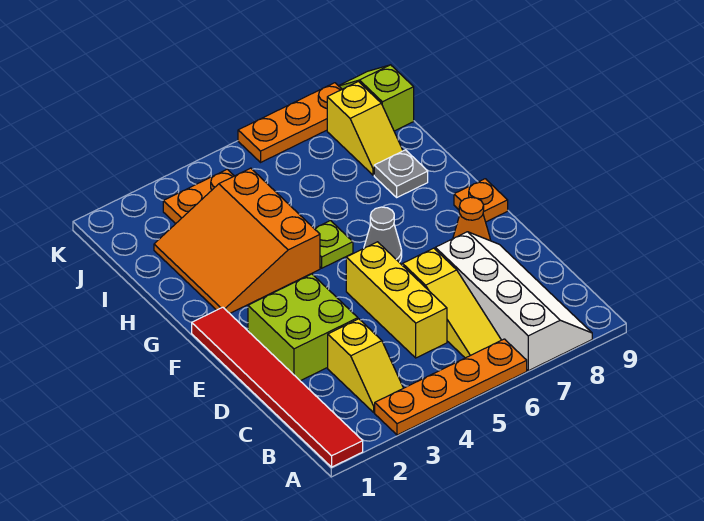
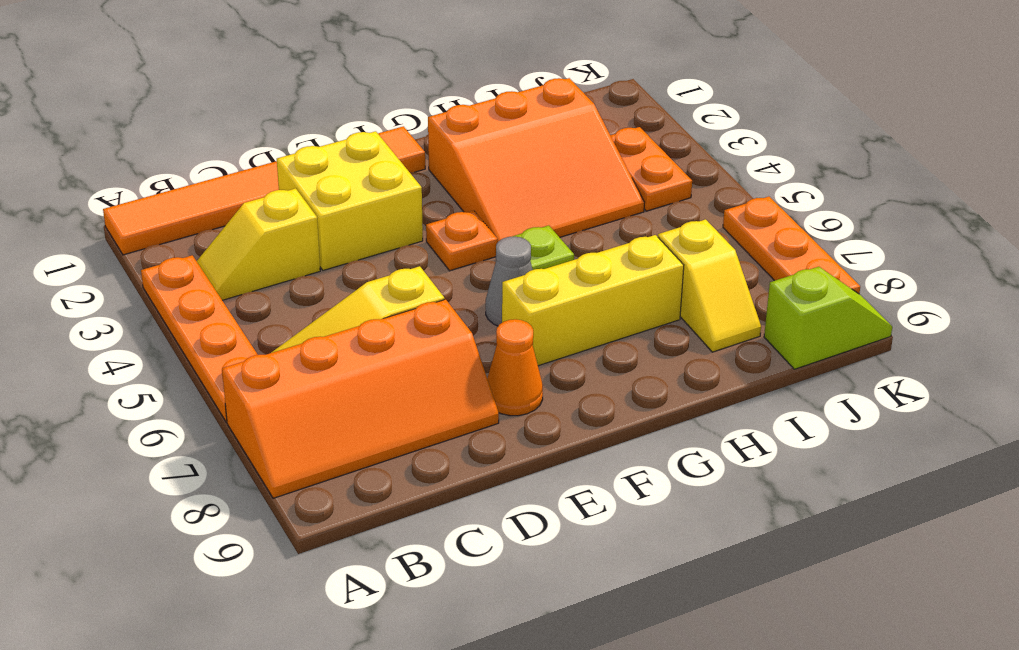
red tile A1:F1 level 1 -> orange tile A1:F1 level 1
white slope A7:D8 level 1 top 7 -> orange slope A7:D8 level 1 top 7
yellow brick C5:E5 level 1 -> yellow brick F7:H7 level 1
lime brick D2:E3 level 1 -> yellow brick D2:E3 level 1
orange plate F9 level 1 -> orange plate F4 level 1
orange slope G2:I4 level 1 top 4 -> orange slope G2:I4 level 1 top 2
grey plate H8 level 1 -> none
yellow slope I8:J8 level 1 top J -> yellow slope I7:I8 level 1 top 7

